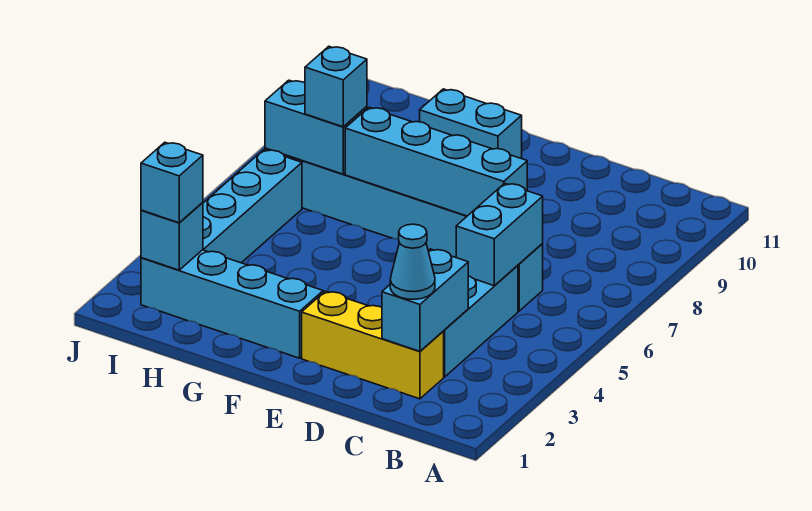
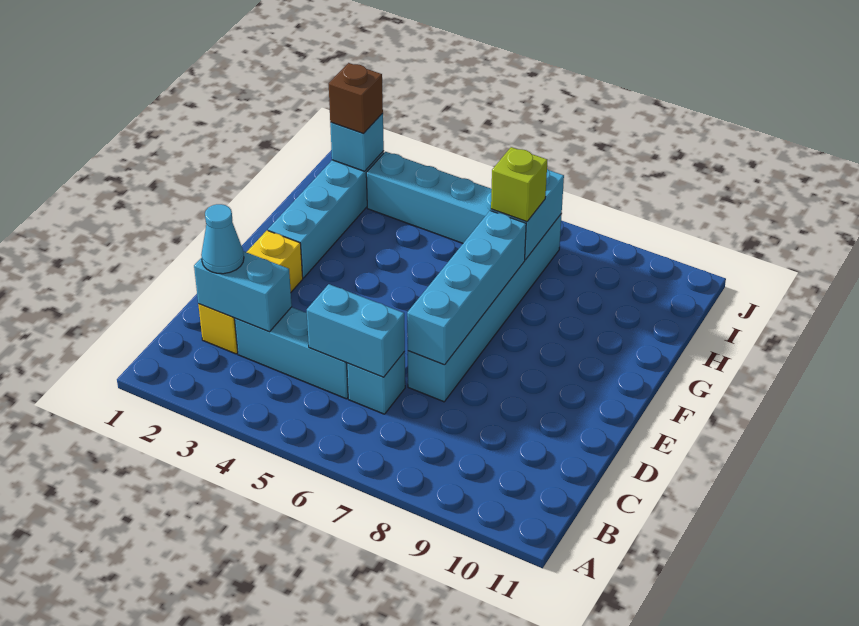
cyan brick F10:G10 level 1 -> none
cyan brick H7 level 3 -> lime brick H7 level 3
cyan brick I2 level 3 -> brown brick I2 level 3

